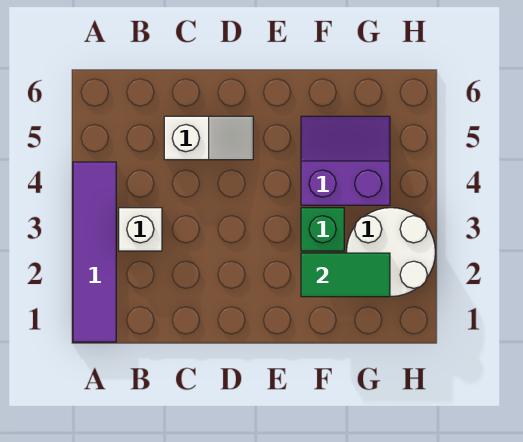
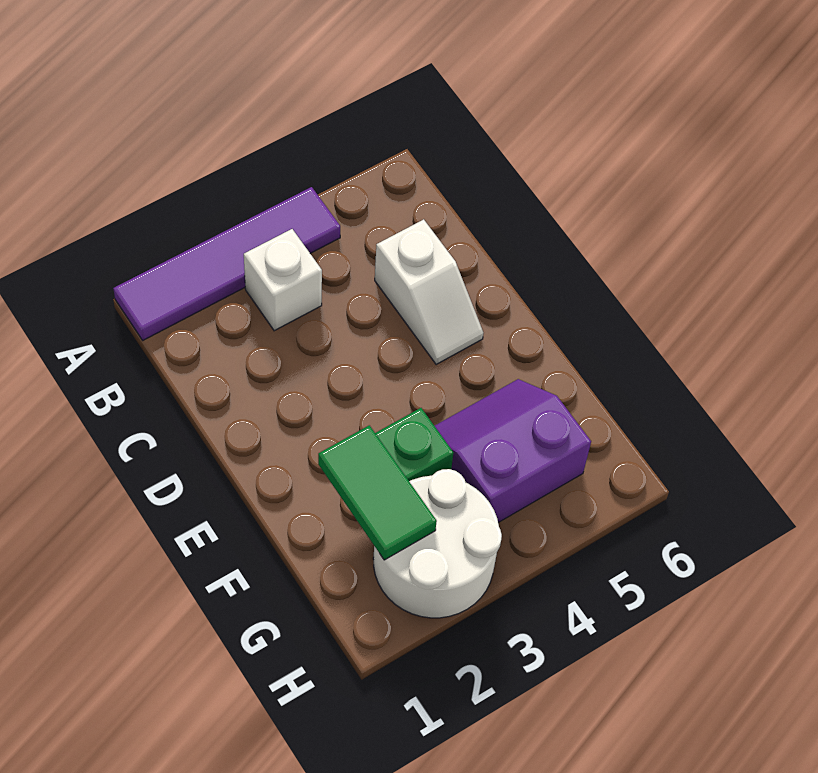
purple slope F4:G5 level 1 top 4 -> purple slope F4:G5 level 1 top G

